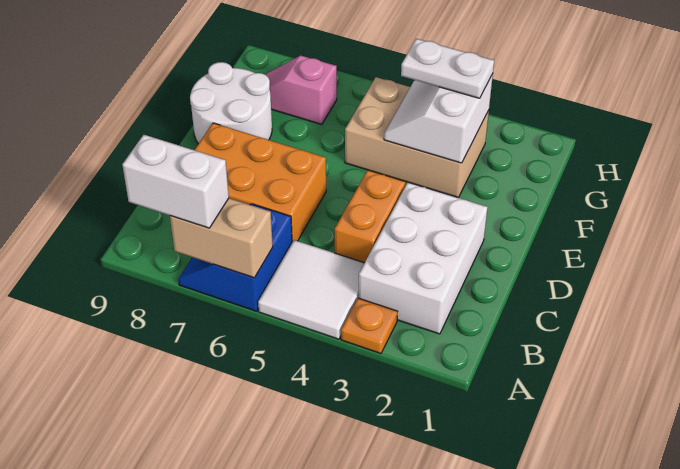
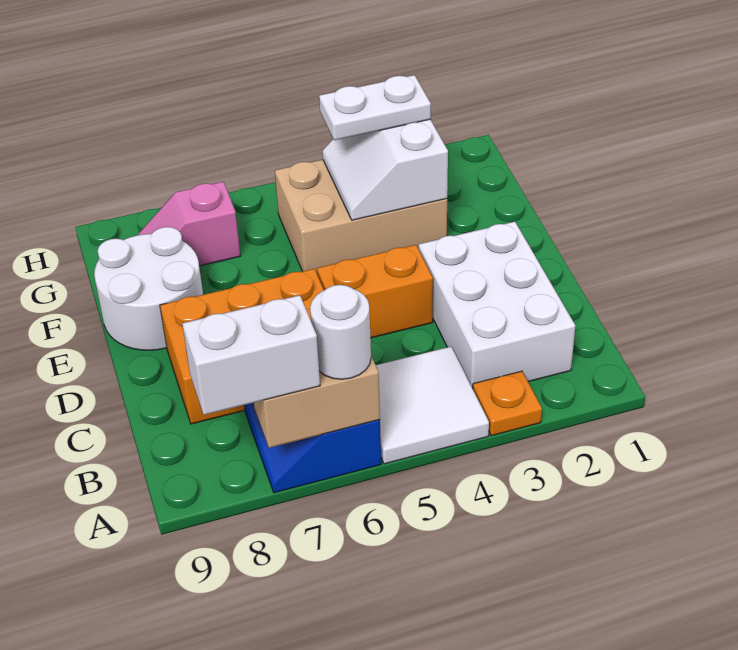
none -> white round brick A6 level 3
orange brick C4:D4 level 1 -> orange brick D4:D5 level 1

